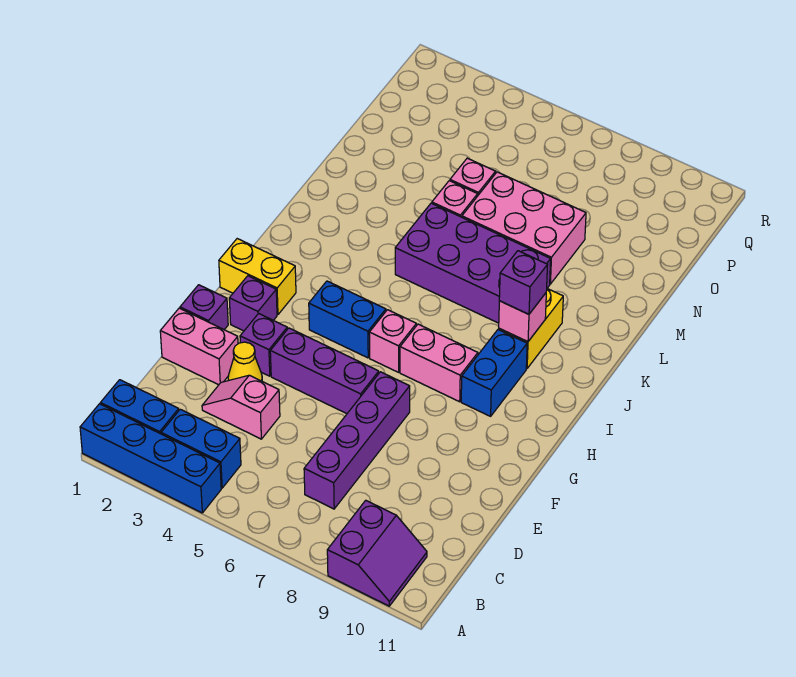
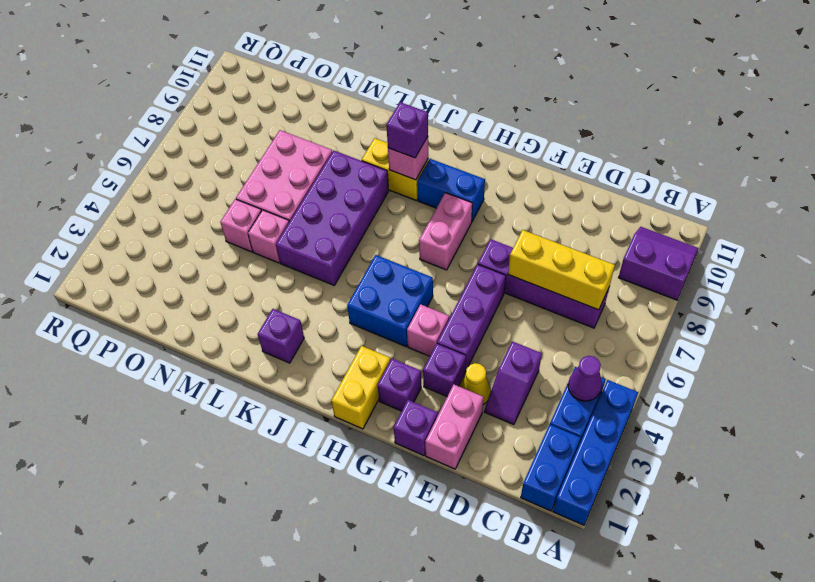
none -> purple cone B4 level 2
none -> yellow brick C7:E7 level 2
pink slope D3:D4 level 1 top 4 -> purple slope D3:D4 level 1 top 4
blue brick H4:H5 level 1 -> blue brick H4:I5 level 1
pink brick H6 level 1 -> pink brick G4 level 1
none -> purple brick K2 level 1

